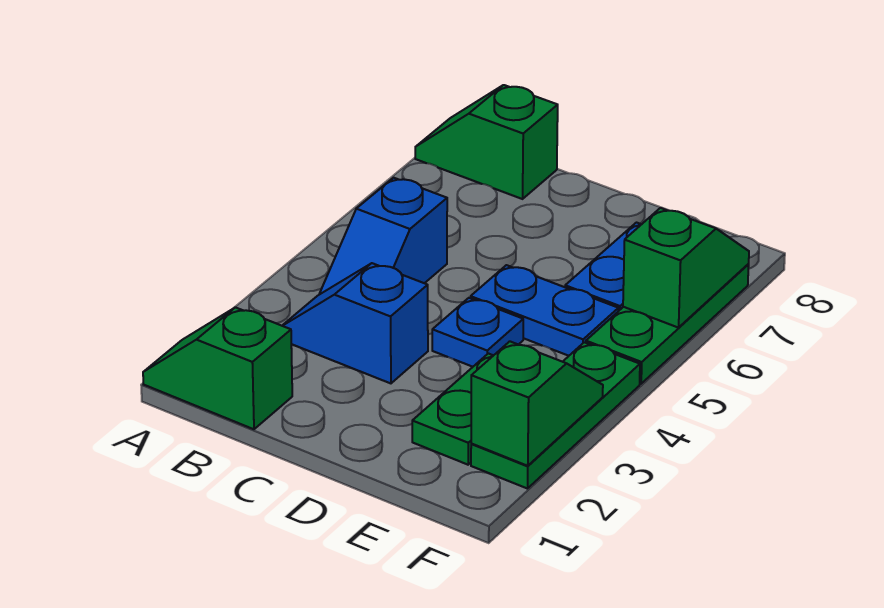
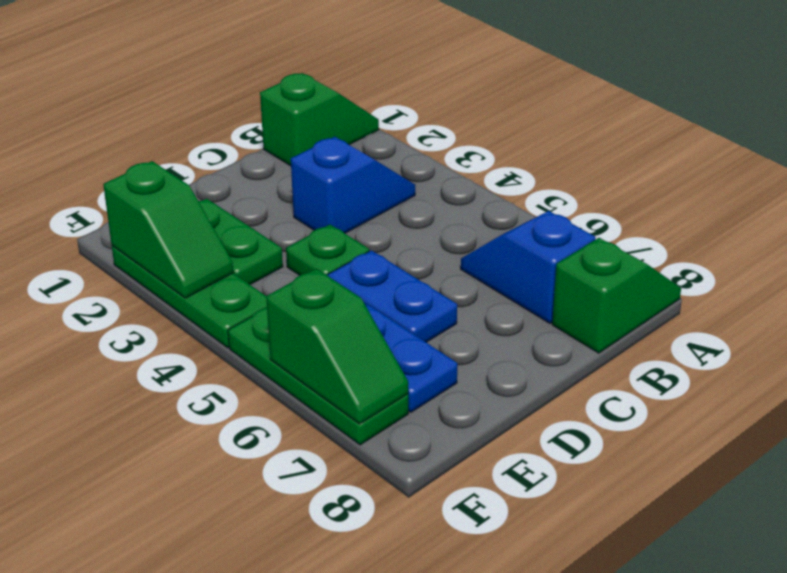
blue slope B4:B5 level 1 top 5 -> blue slope B6:B7 level 1 top 7
blue plate D4 level 1 -> green plate D4 level 1
blue plate D5:E5 level 1 -> blue plate D5:D6 level 1

